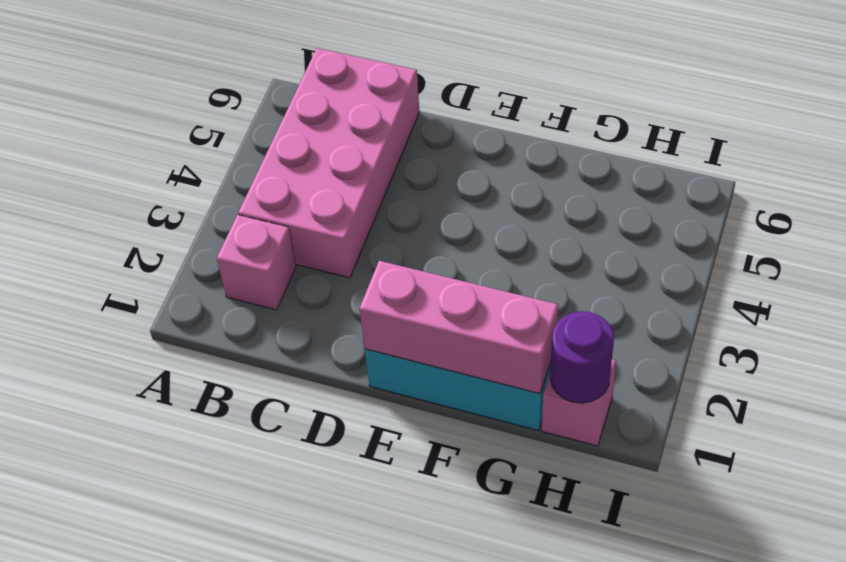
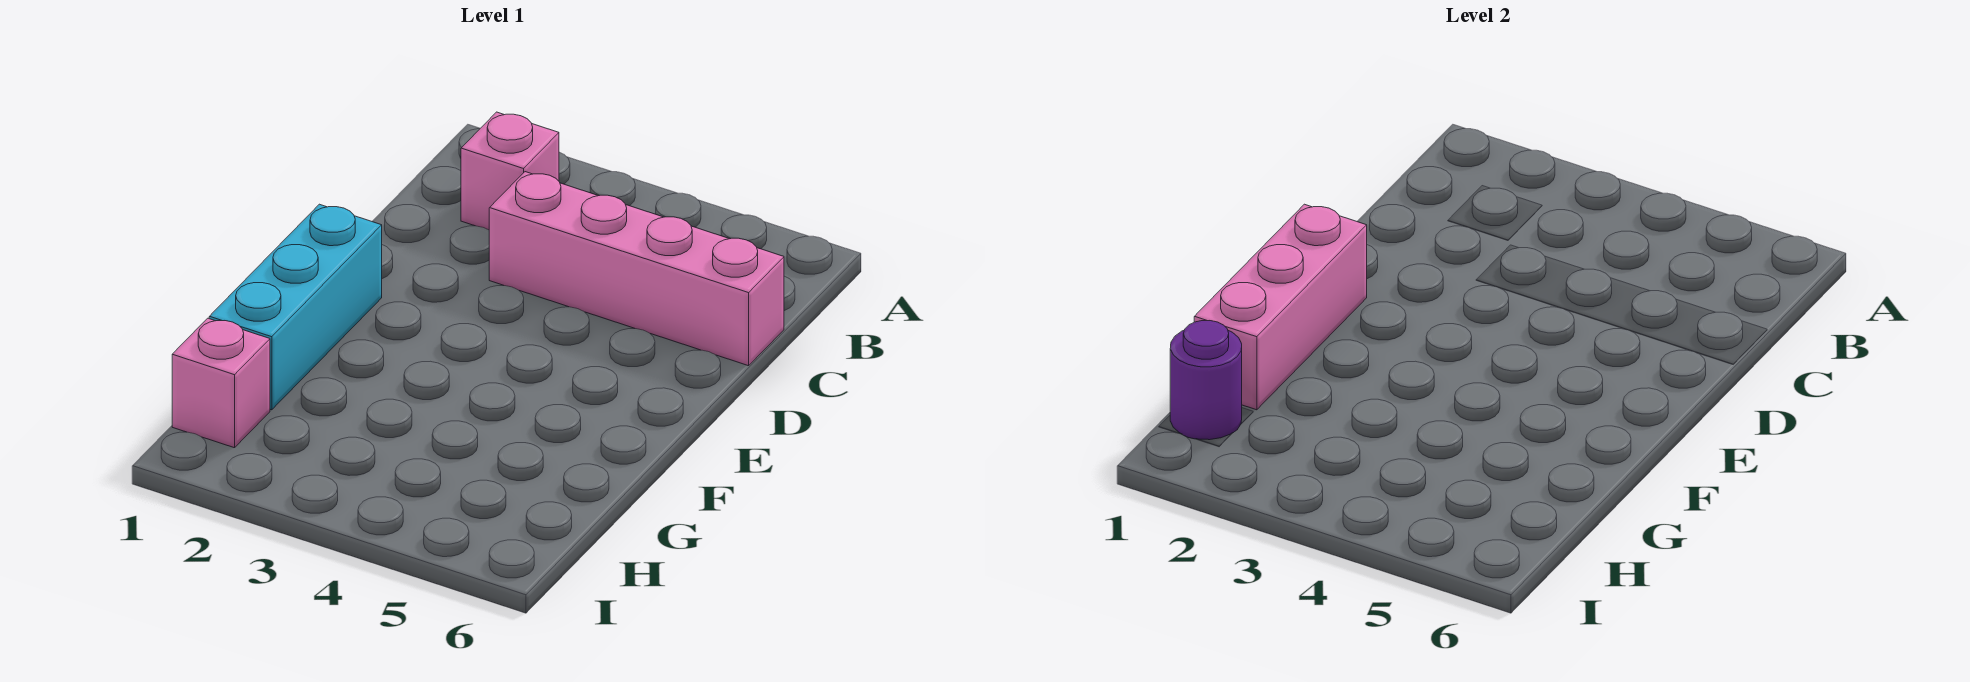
pink brick B3:C6 level 1 -> pink brick C3:C6 level 1

